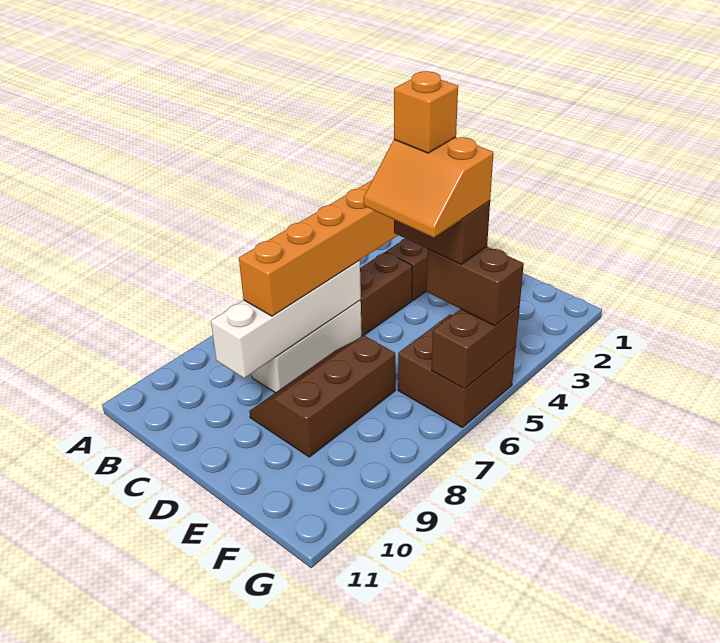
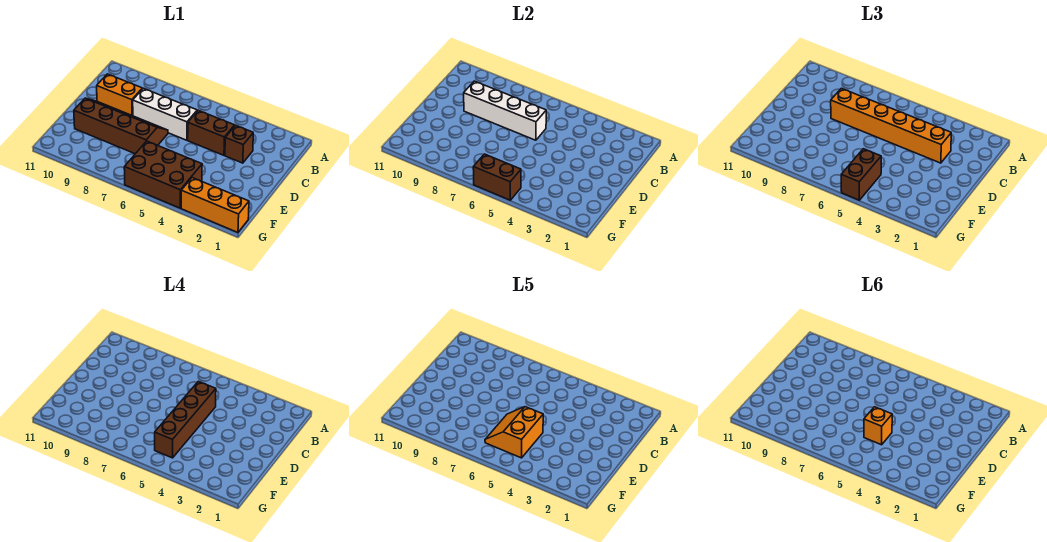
none -> orange brick C9:C10 level 1
brown slope D7:E9 level 1 top E -> brown slope D7:E10 level 1 top E
brown brick E5:F5 level 4 -> brown brick C5:F5 level 4
brown brick F5:G6 level 1 -> brown brick F4:G6 level 1
none -> orange brick G1:G3 level 1

